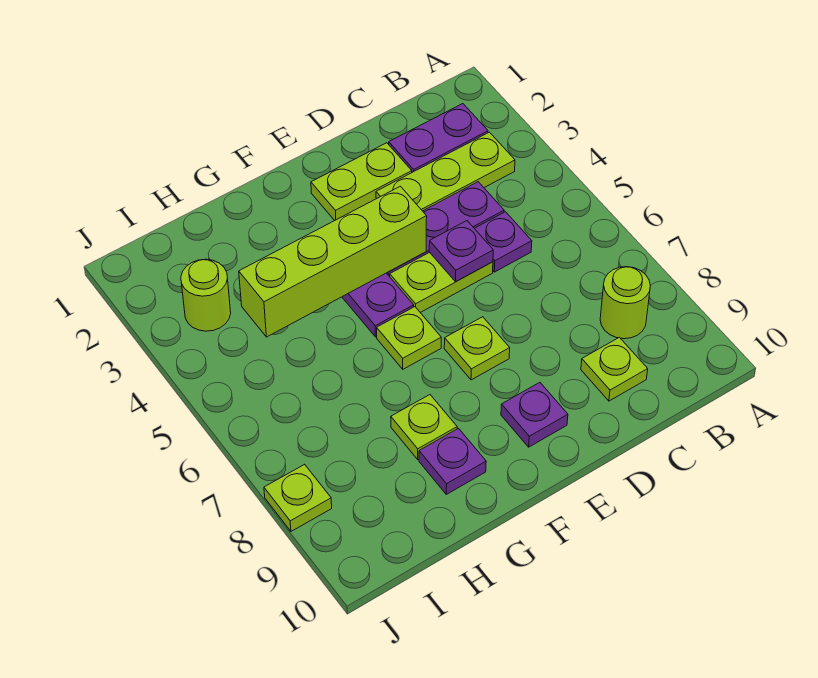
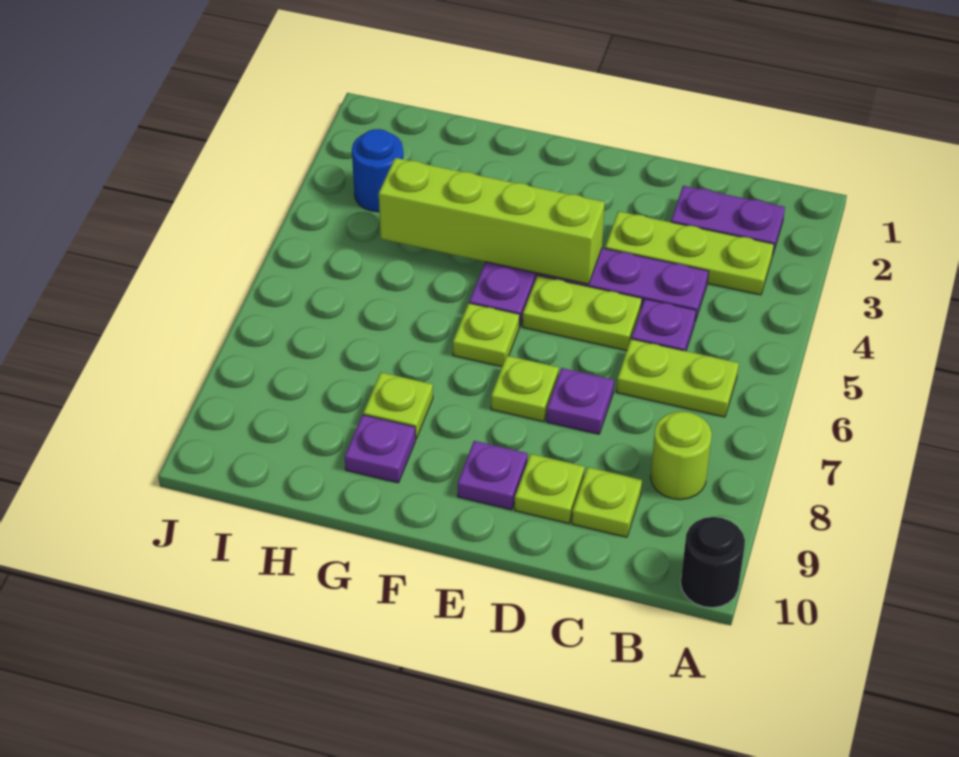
none -> black round brick A10 level 1
lime plate D2:E2 level 1 -> lime plate B6:C6 level 1
purple plate D5 level 2 -> purple plate D7 level 1
lime round brick I3 level 1 -> blue round brick I3 level 1
lime plate J8 level 1 -> lime plate D9 level 1

